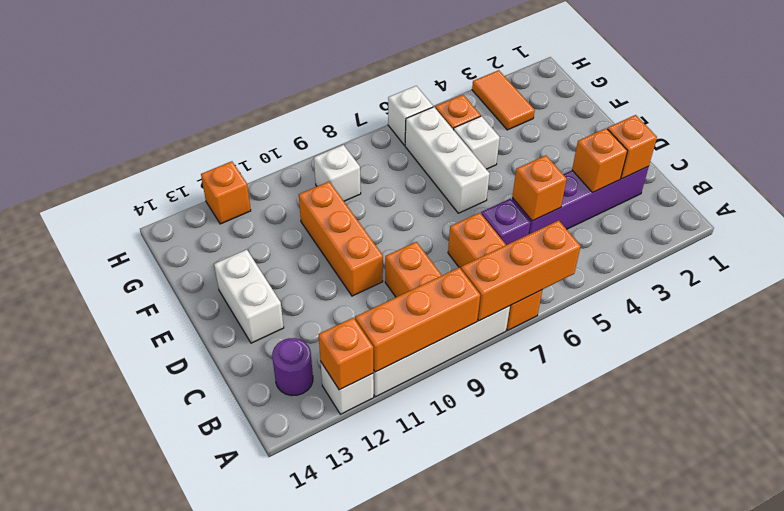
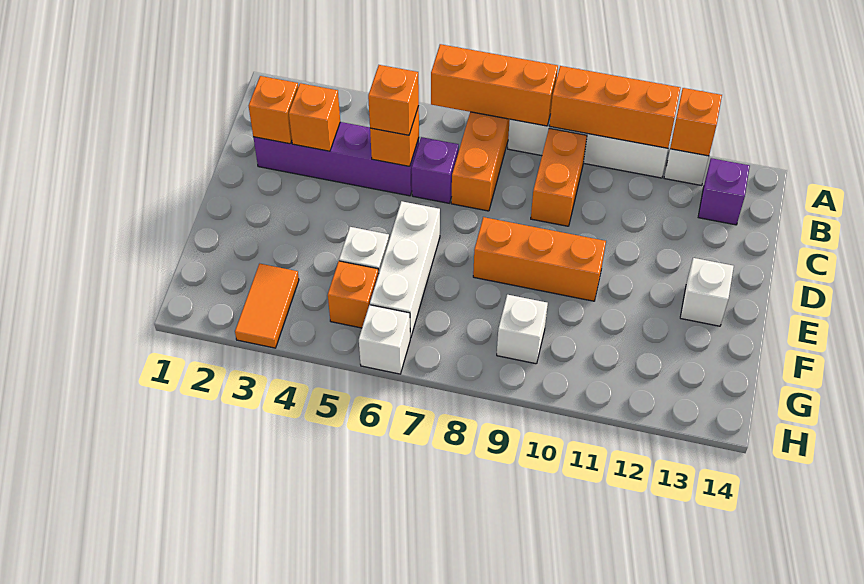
purple round brick B13 level 1 -> purple brick B13 level 1
orange brick D10:F10 level 1 -> orange brick E8:E10 level 1
white brick D13:E13 level 1 -> white brick E13 level 1
orange brick H12 level 1 -> orange brick C5 level 3

